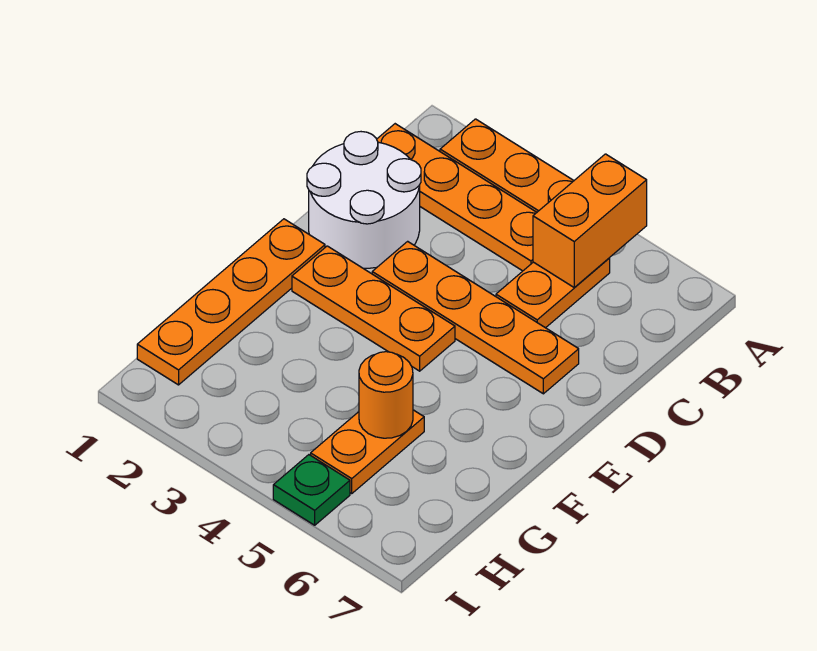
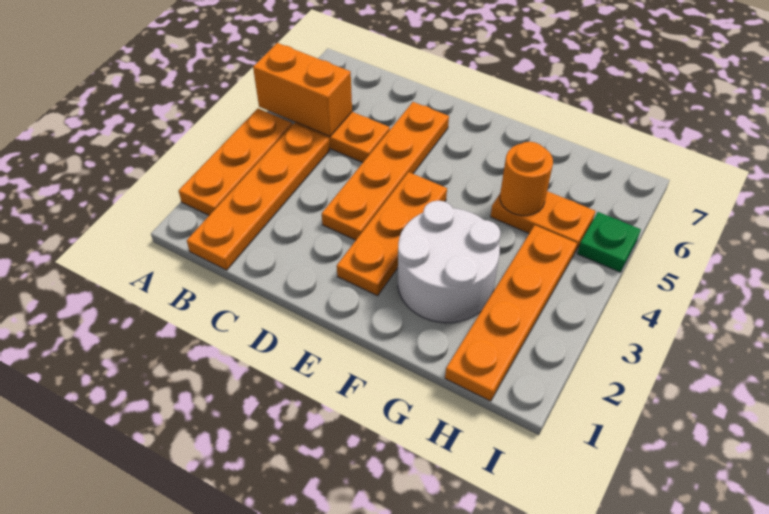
white round brick C1:D2 level 1 -> white round brick F2:G3 level 1
orange plate E1:H1 level 1 -> orange plate H1:H4 level 1

